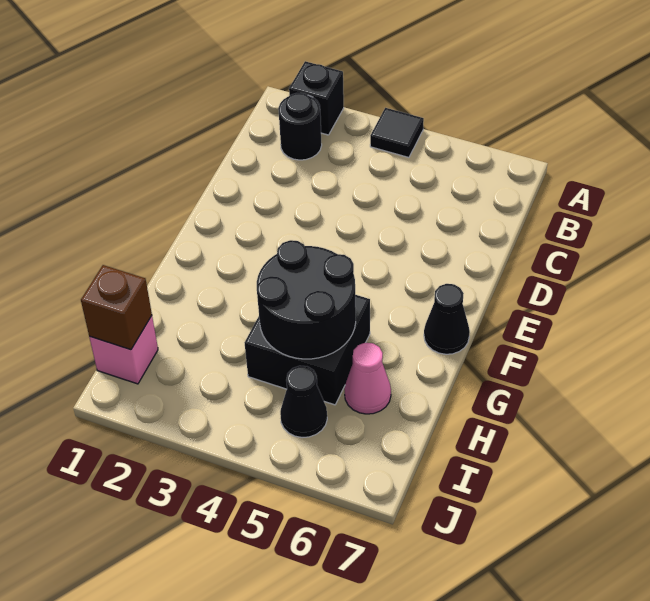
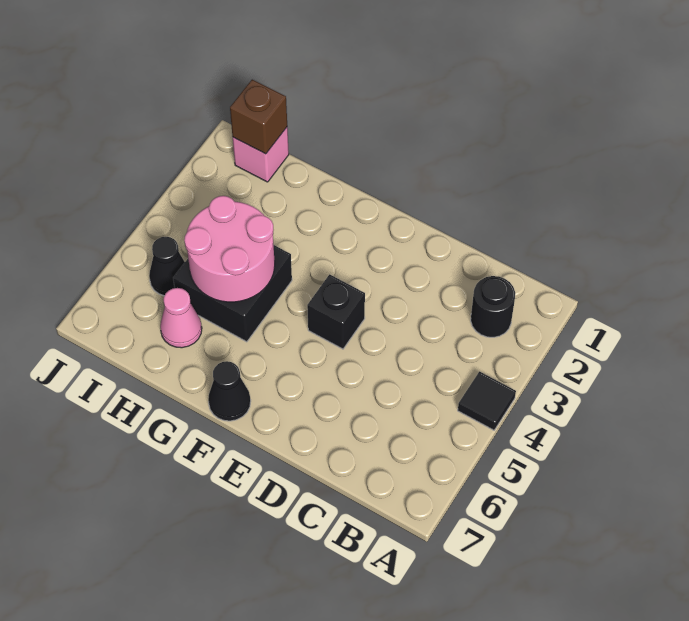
black brick A2 level 1 -> black brick E4 level 1
black round brick G4:H5 level 2 -> pink round brick G4:H5 level 2

